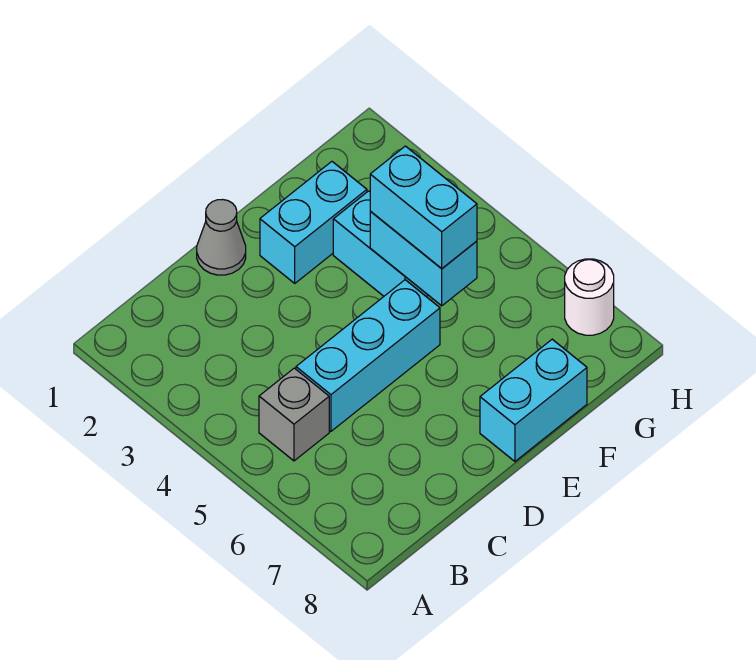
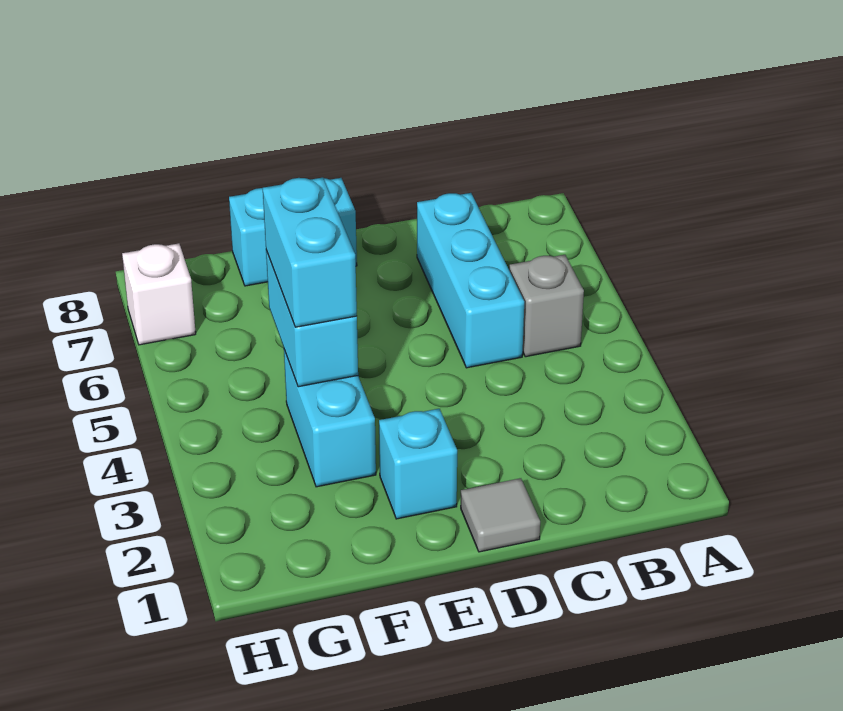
cyan brick C5:E5 level 1 -> cyan brick C5:C7 level 1
grey cone D1 level 1 -> grey tile D1 level 1
cyan brick E2:F2 level 1 -> cyan brick E2 level 1
white round brick H7 level 1 -> white brick H7 level 1

